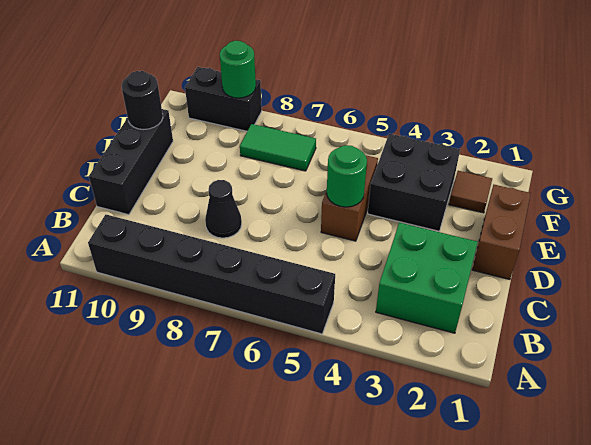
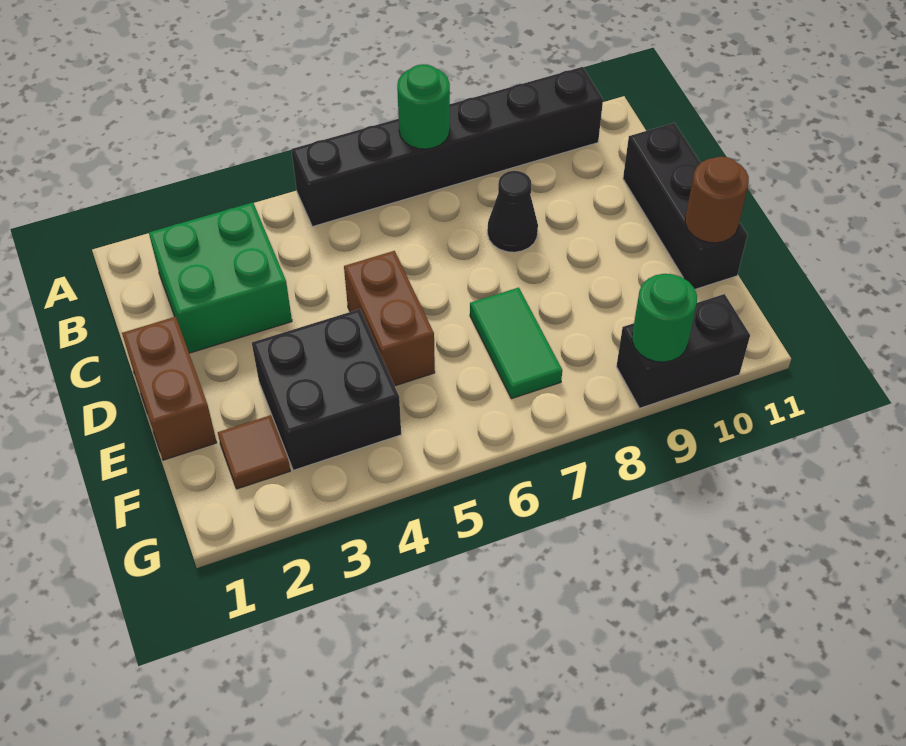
green round brick D5 level 2 -> green round brick A7 level 2
black round brick E11 level 2 -> brown round brick E11 level 2
green tile F7:F8 level 1 -> green tile E7:F7 level 1

